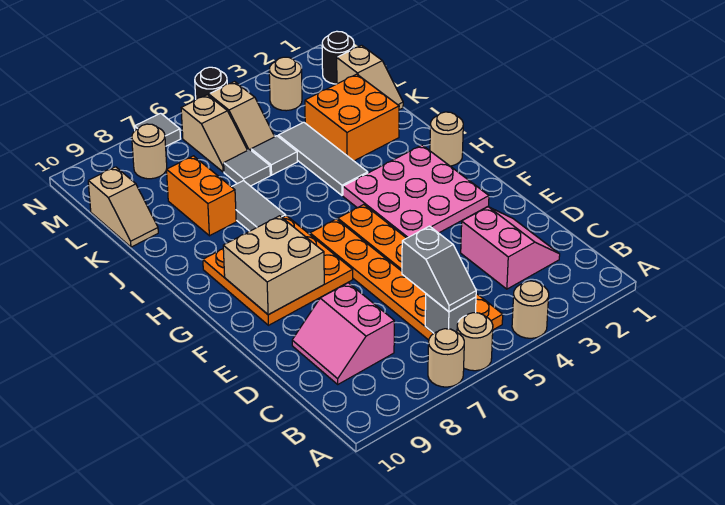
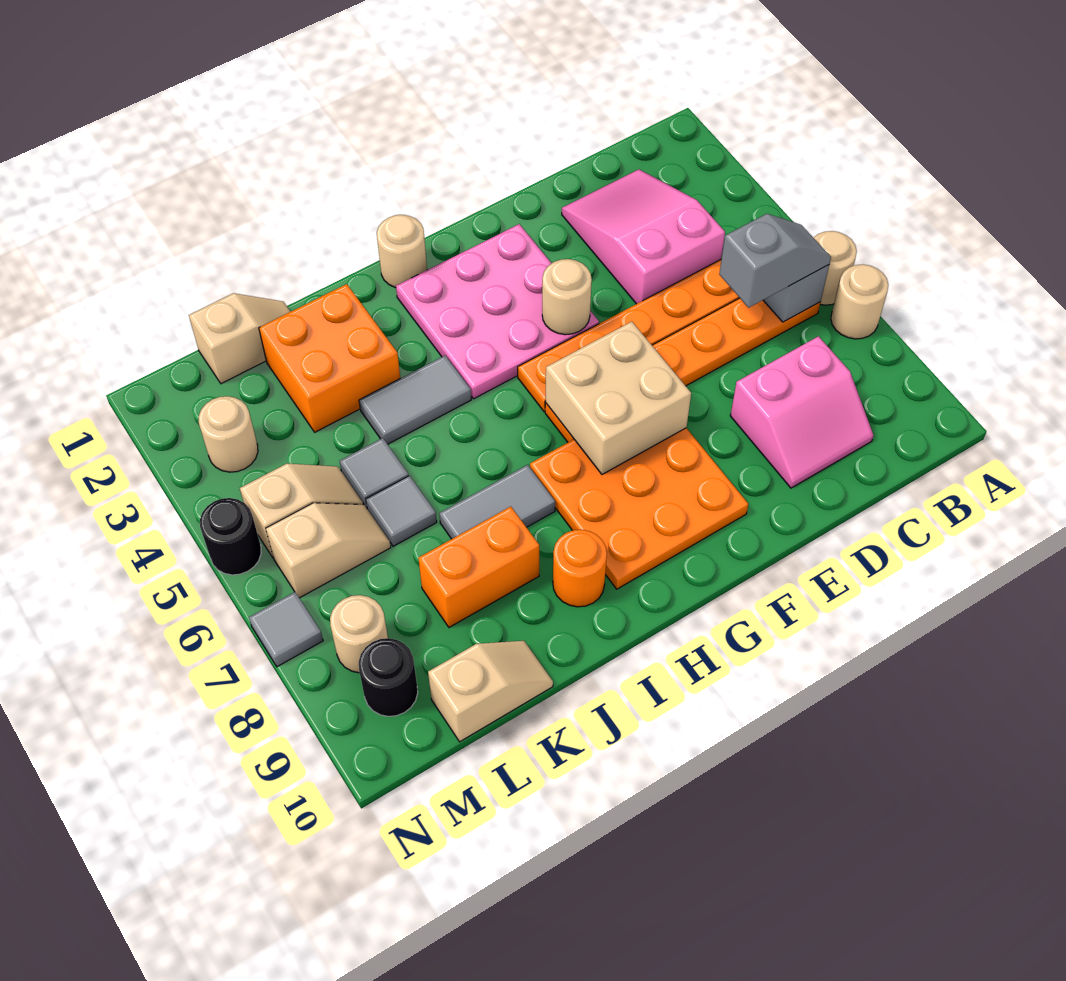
tan round brick A4 level 1 -> tan round brick F4 level 2
pink slope C2:D3 level 1 top 3 -> pink slope C2:D4 level 1 top 4
tan brick F8:G9 level 2 -> tan brick F6:G7 level 2
grey tile I4:K4 level 1 -> grey tile I4:J4 level 1
none -> orange round brick I9 level 1
black round brick M1 level 1 -> black round brick M9 level 1

